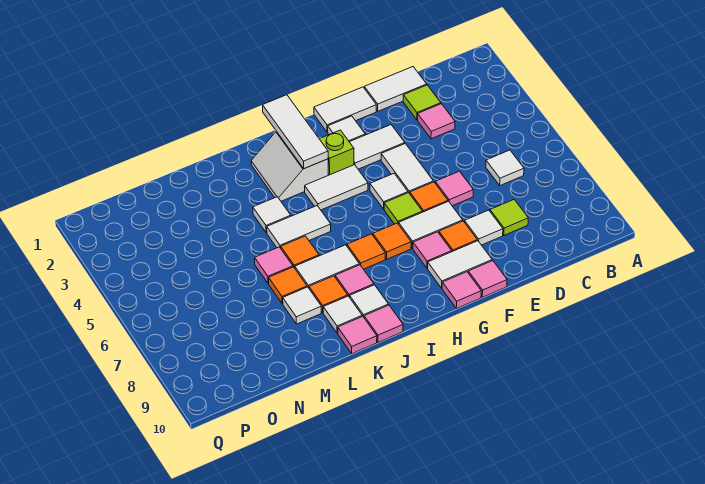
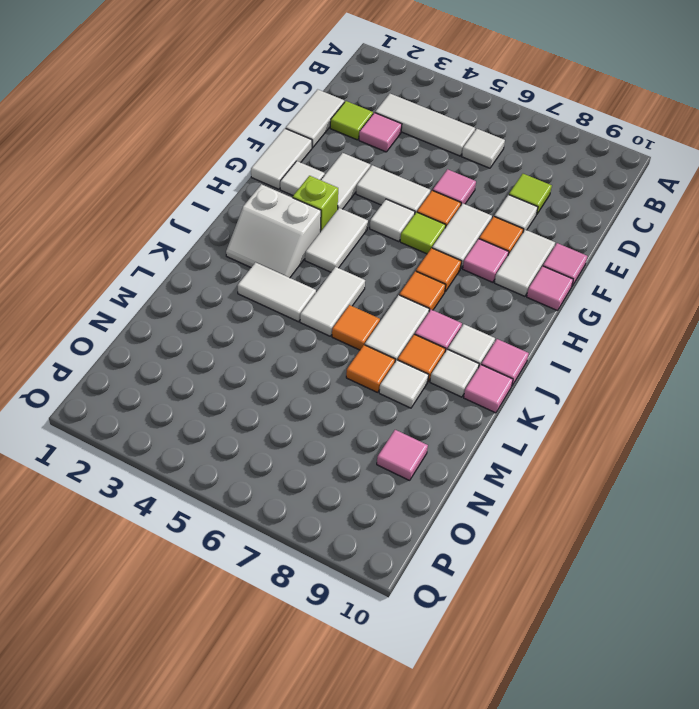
white tile I1:I3 level 2 -> white tile C3:C5 level 1
white tile K4 level 1 -> white tile K3:K4 level 1
pink tile L6 level 1 -> pink tile N9 level 1

